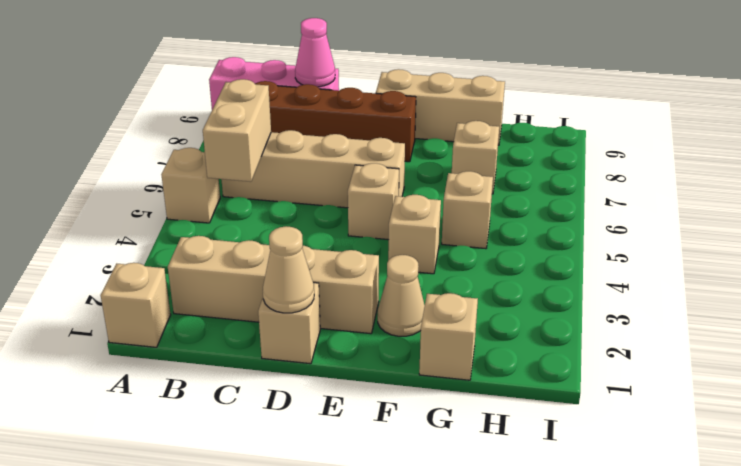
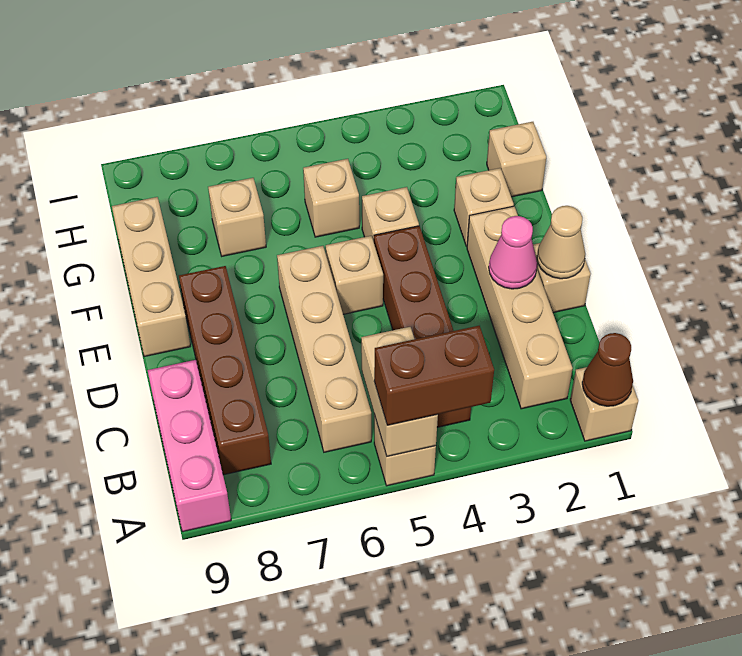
none -> brown cone A1 level 2
none -> brown brick A4:A5 level 3
none -> brown brick B4:E4 level 1
tan brick B5:B6 level 2 -> tan brick A5:B5 level 2
pink cone C9 level 2 -> pink cone D2 level 2
tan cone F2 level 1 -> tan brick F2 level 1

